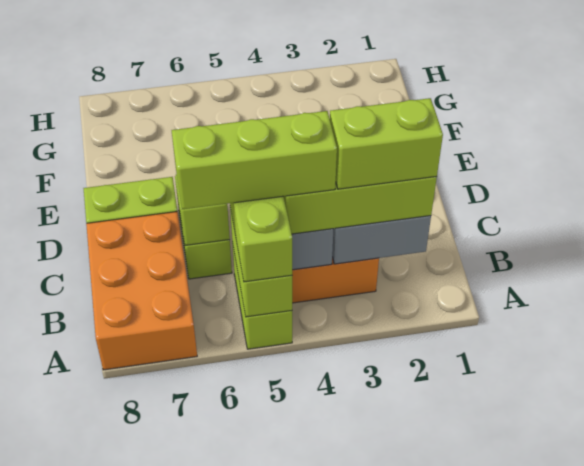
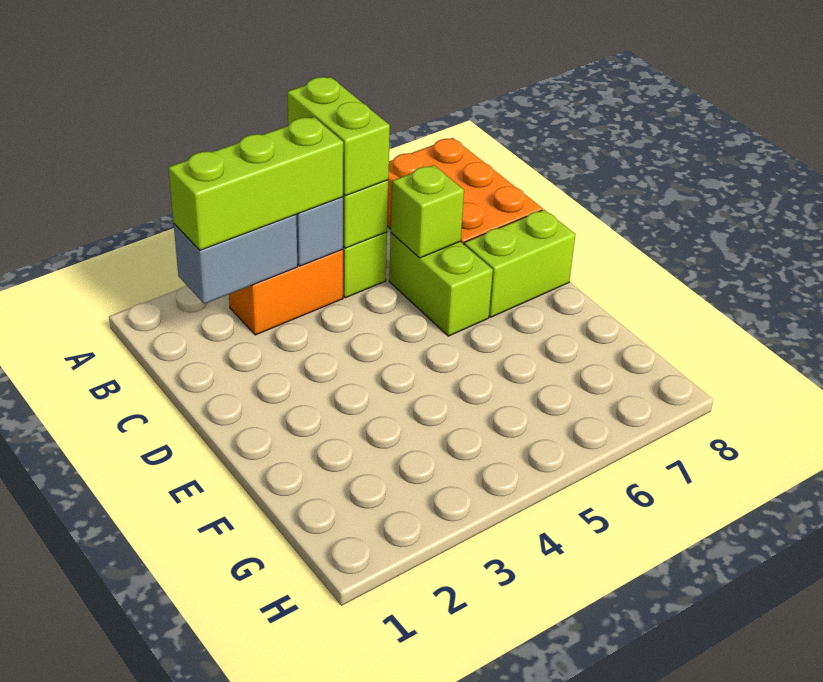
lime brick B2:B3 level 4 -> none
lime brick B4:B6 level 4 -> none

